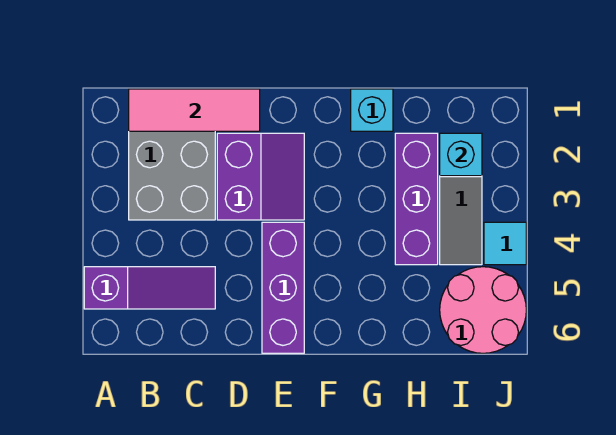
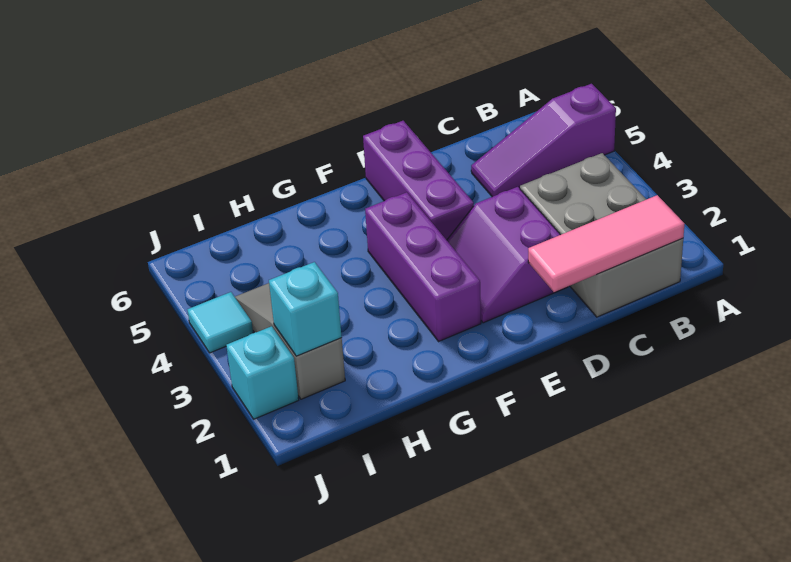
cyan brick G1 level 1 -> cyan brick J2 level 1
purple brick H2:H4 level 1 -> purple brick F2:F4 level 1
pink round brick I5:J6 level 1 -> none

